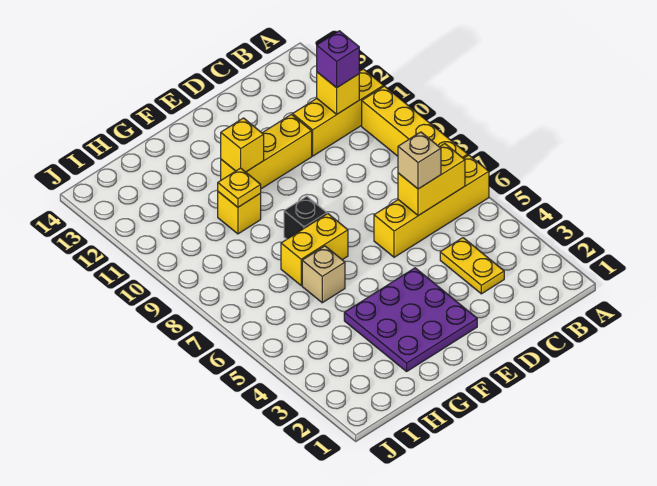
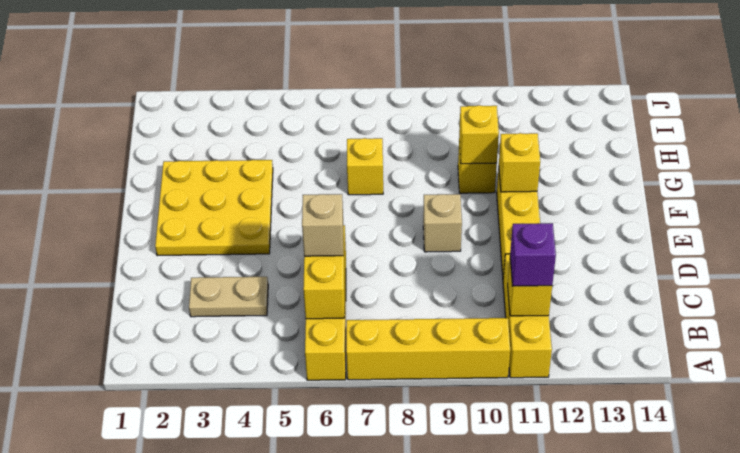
yellow plate C3:C4 level 1 -> tan plate C3:C4 level 1
purple plate E2:G4 level 1 -> yellow plate E2:G4 level 1
yellow brick F7:G7 level 1 -> yellow brick G7 level 1
black brick F8 level 1 -> none
tan brick G6 level 1 -> tan brick E9 level 1
yellow plate G10 level 2 -> yellow brick G10 level 2

